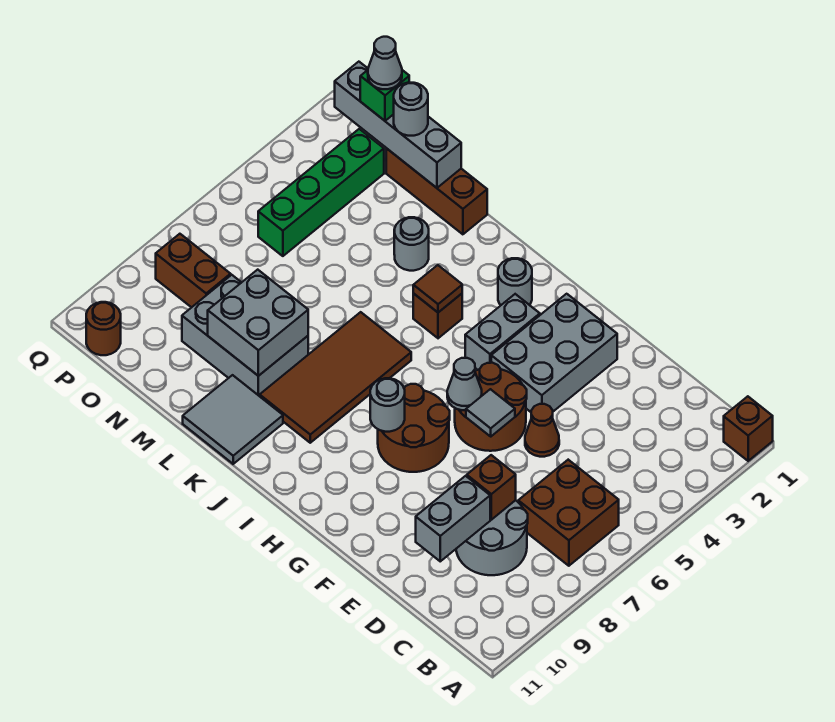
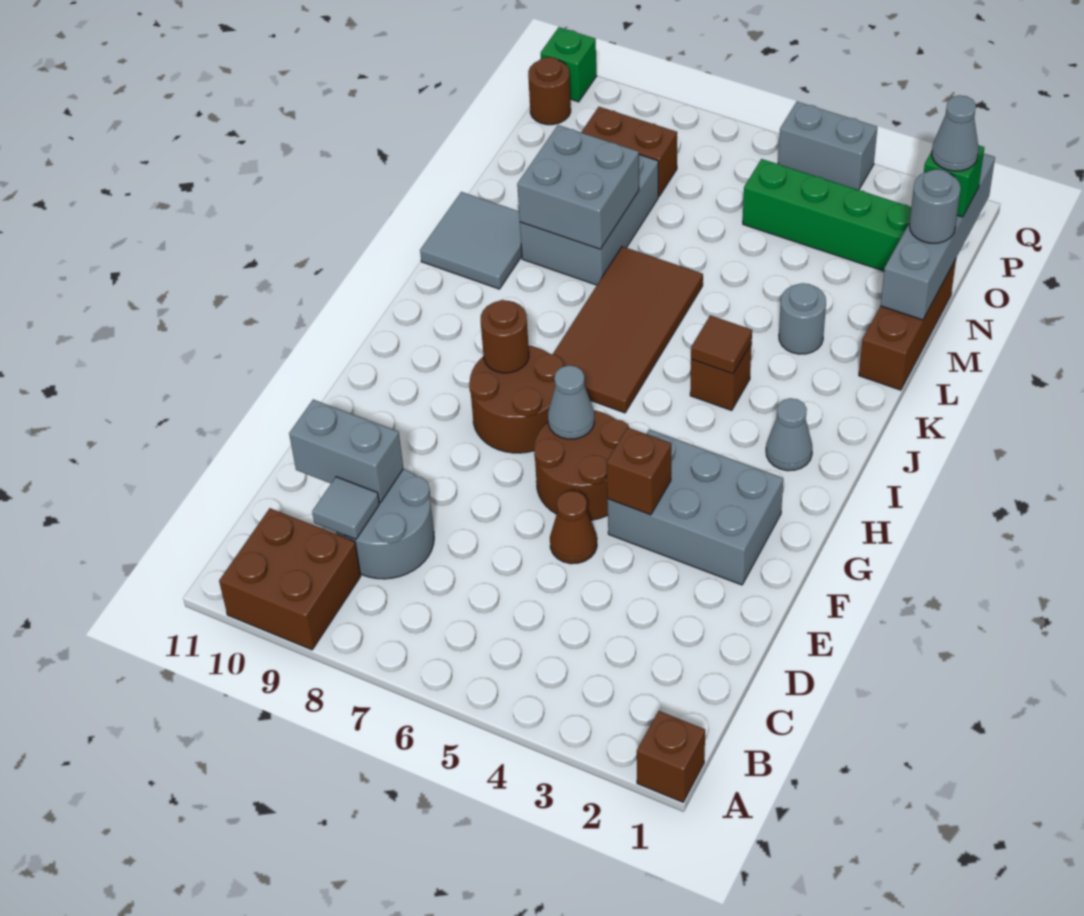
brown brick B6:C7 level 1 -> brown brick A9:B10 level 1
brown brick D8 level 2 -> brown brick F4 level 2
grey tile F6 level 2 -> grey tile C9 level 2
grey brick H3:H4 level 1 -> grey brick Q4:Q5 level 1
grey round brick H8 level 2 -> brown round brick H8 level 2
grey round brick I2 level 1 -> grey cone I2 level 1
brown tile J6:K9 level 1 -> brown tile I6:L7 level 1
brown brick O8:P8 level 1 -> brown brick O8:O9 level 1
none -> green brick Q11 level 1

